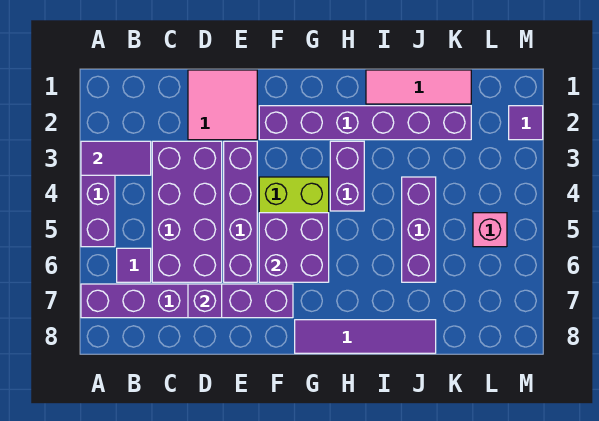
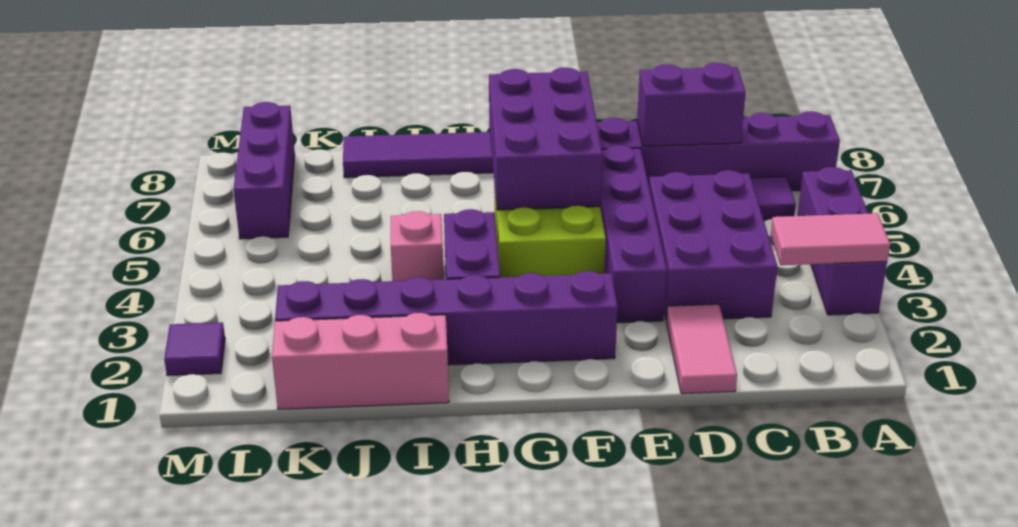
purple tile A3:B3 level 2 -> pink tile A3:B3 level 2
purple brick C3:D6 level 1 -> purple brick C3:D5 level 1
pink tile D1:E2 level 1 -> pink tile D1:D2 level 1
purple brick D7 level 2 -> purple brick C7:D7 level 2
purple brick F5:G6 level 2 -> purple brick F5:G7 level 2
pink tile I1:K1 level 1 -> pink brick I1:K1 level 1
purple brick J4:J6 level 1 -> purple brick L6:L8 level 1
pink brick L5 level 1 -> pink brick I4 level 1

